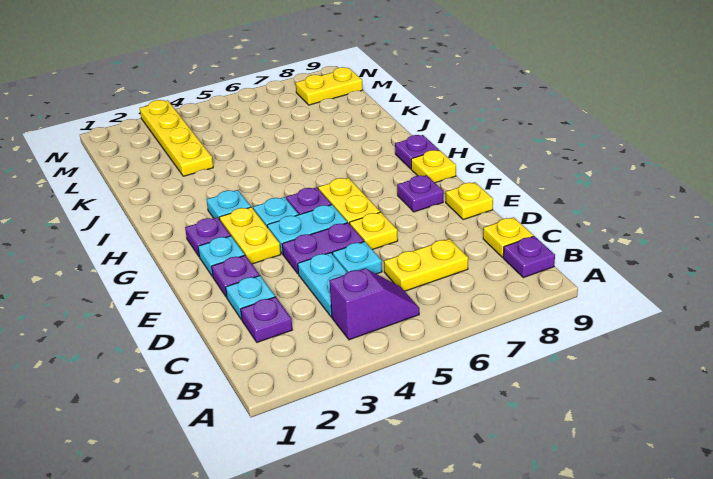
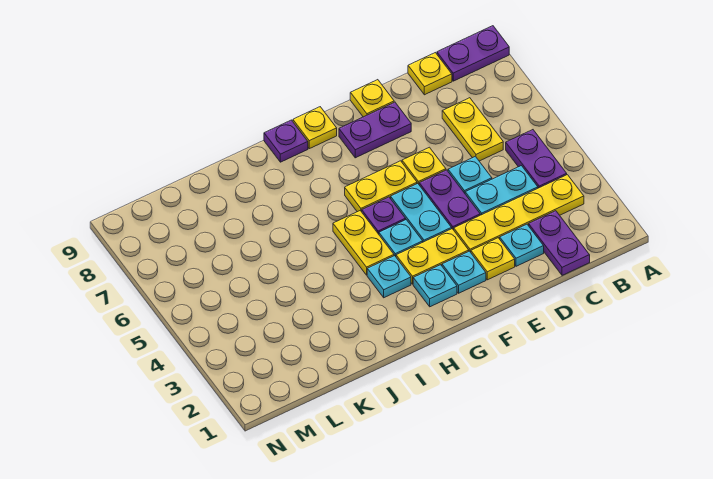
purple slope B4:B5 level 1 top 4 -> purple plate B4:B5 level 1
purple plate B9 level 1 -> purple plate A9:B9 level 1
purple plate C2 level 1 -> purple plate C1:C2 level 1
purple plate E2 level 1 -> yellow plate E2 level 1
purple plate F8 level 1 -> purple plate E8:F8 level 1
purple plate G2 level 1 -> cyan plate G2 level 1
yellow plate K3:N3 level 1 -> yellow plate B3:E3 level 1
yellow plate M8:M9 level 1 -> yellow plate H4:H5 level 1

